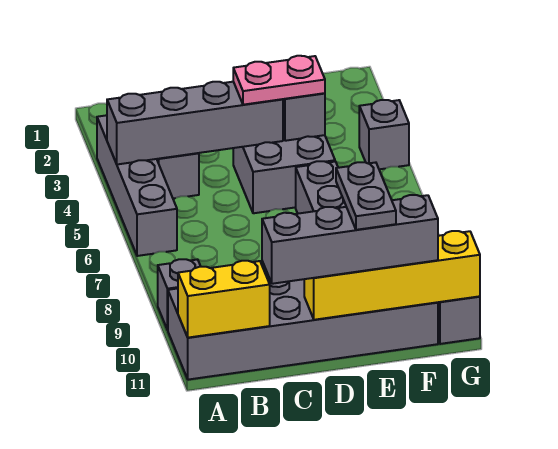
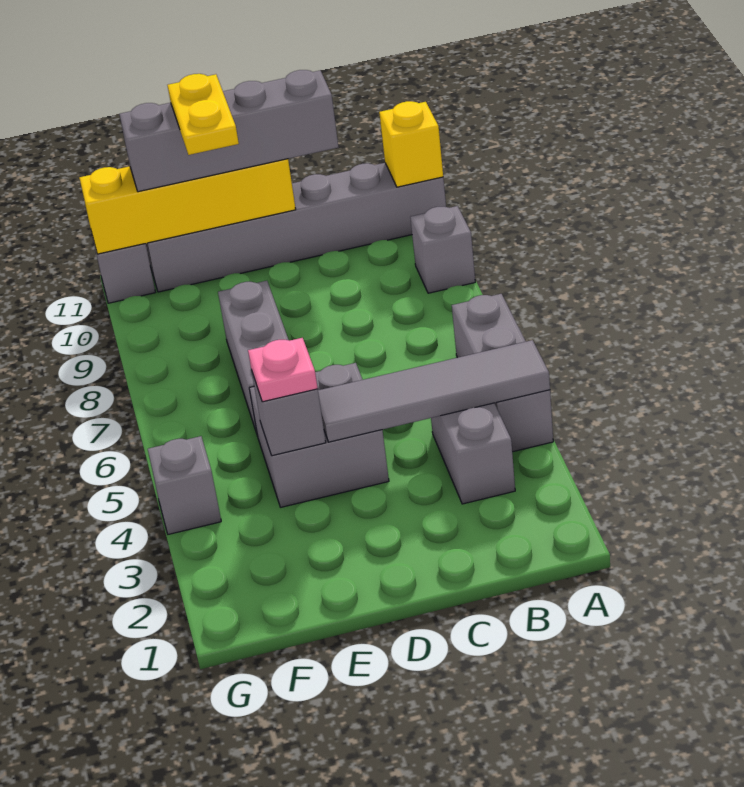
grey brick A3:A6 level 1 -> grey brick A4:A6 level 1
grey brick A4:D4 level 2 -> grey tile A4:D4 level 2
grey brick A10:F11 level 1 -> grey brick A11:F11 level 1
yellow brick A11:B11 level 2 -> yellow brick A11 level 2
pink plate D4:E4 level 3 -> pink plate E4 level 3
grey plate E10:E11 level 4 -> yellow plate E10:E11 level 4

